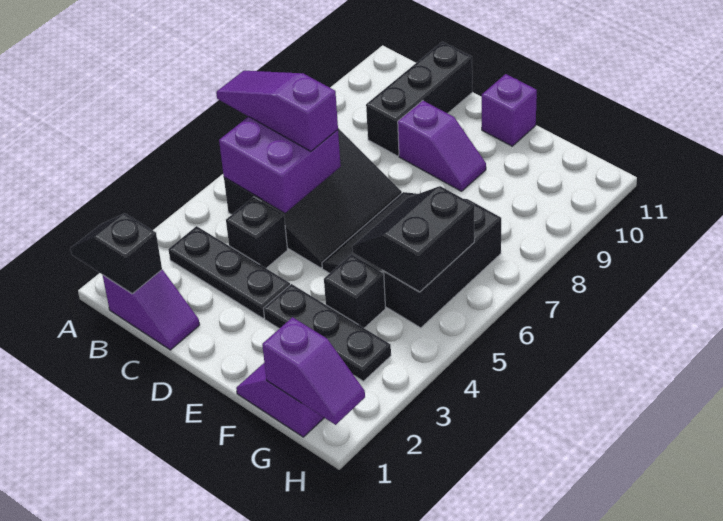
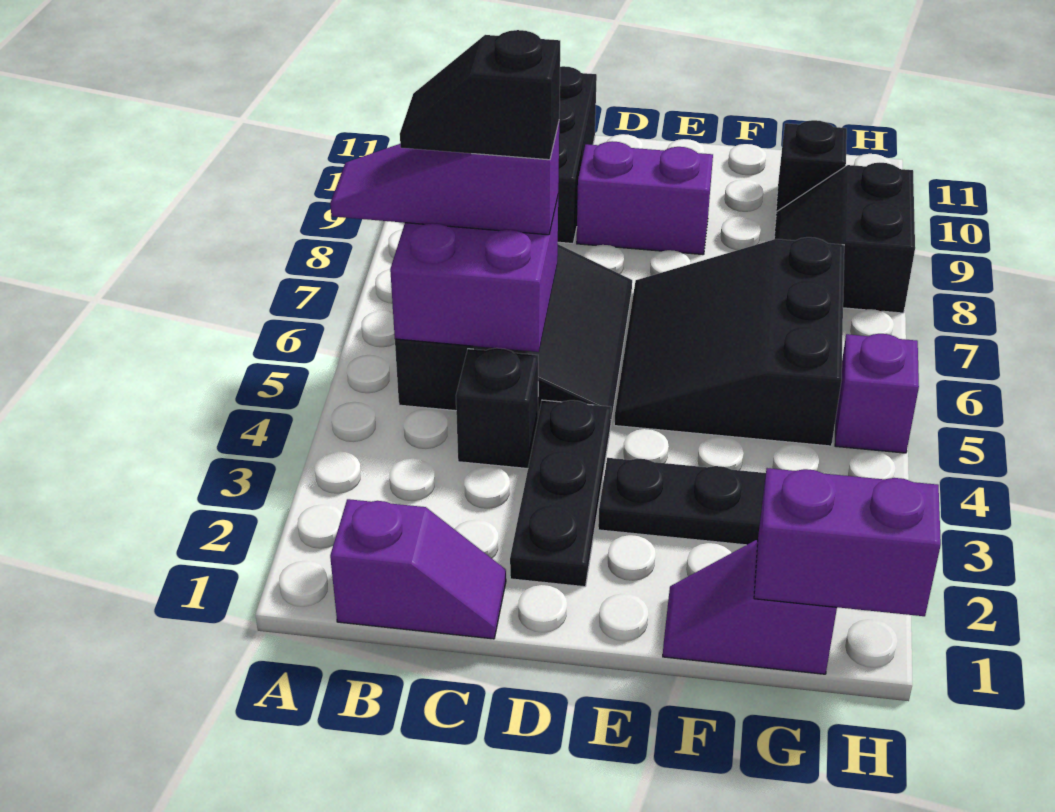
black slope A1:B1 level 2 top B -> black slope B6:C6 level 4 top C
black plate B3:D3 level 1 -> black plate D2:D4 level 1
purple slope D9:E9 level 1 top D -> purple brick D9:E9 level 1
purple brick E11 level 1 -> purple brick H5 level 1
black brick F4 level 1 -> black brick G10 level 1
black slope F5:G6 level 2 top G -> black slope G8:H9 level 1 top H
purple slope G1:H1 level 2 top G -> purple brick G1:H1 level 2

